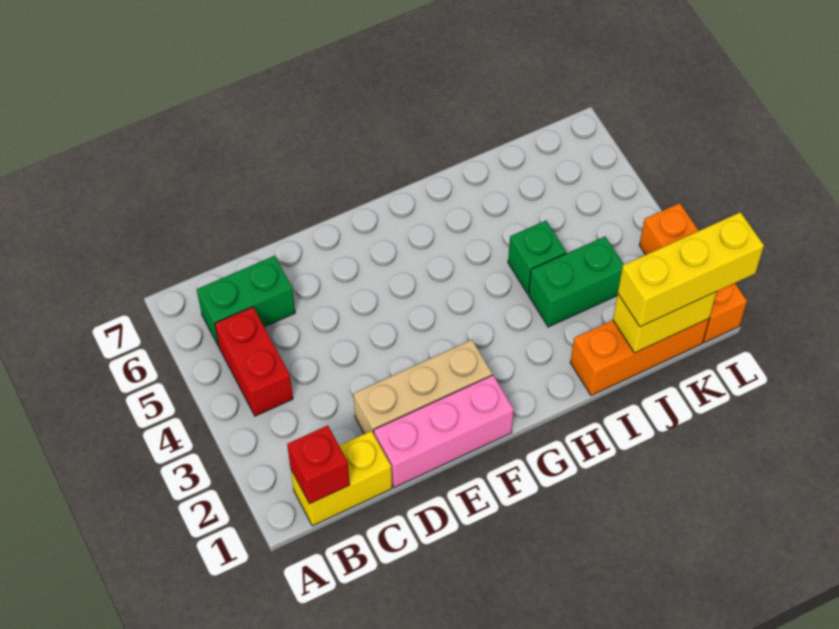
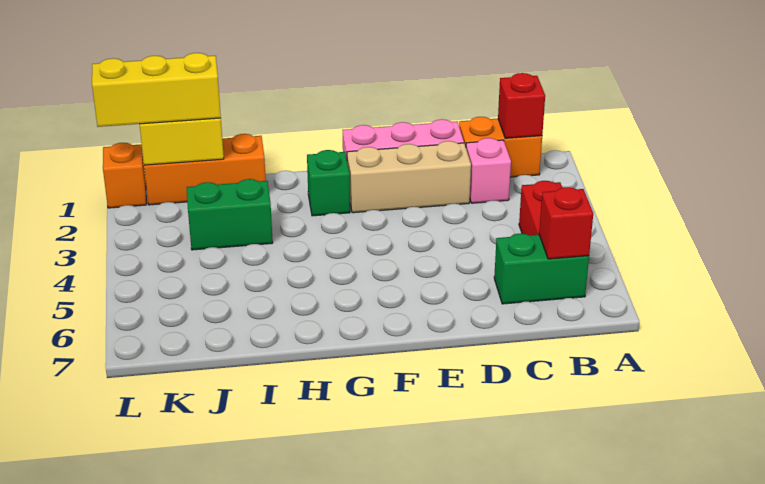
yellow brick B1:C1 level 1 -> orange brick B1:C1 level 1
none -> red brick B6 level 2
none -> pink brick C2 level 1
green brick I4 level 1 -> green brick G2 level 1
orange brick L1:L3 level 1 -> orange brick L1 level 1

